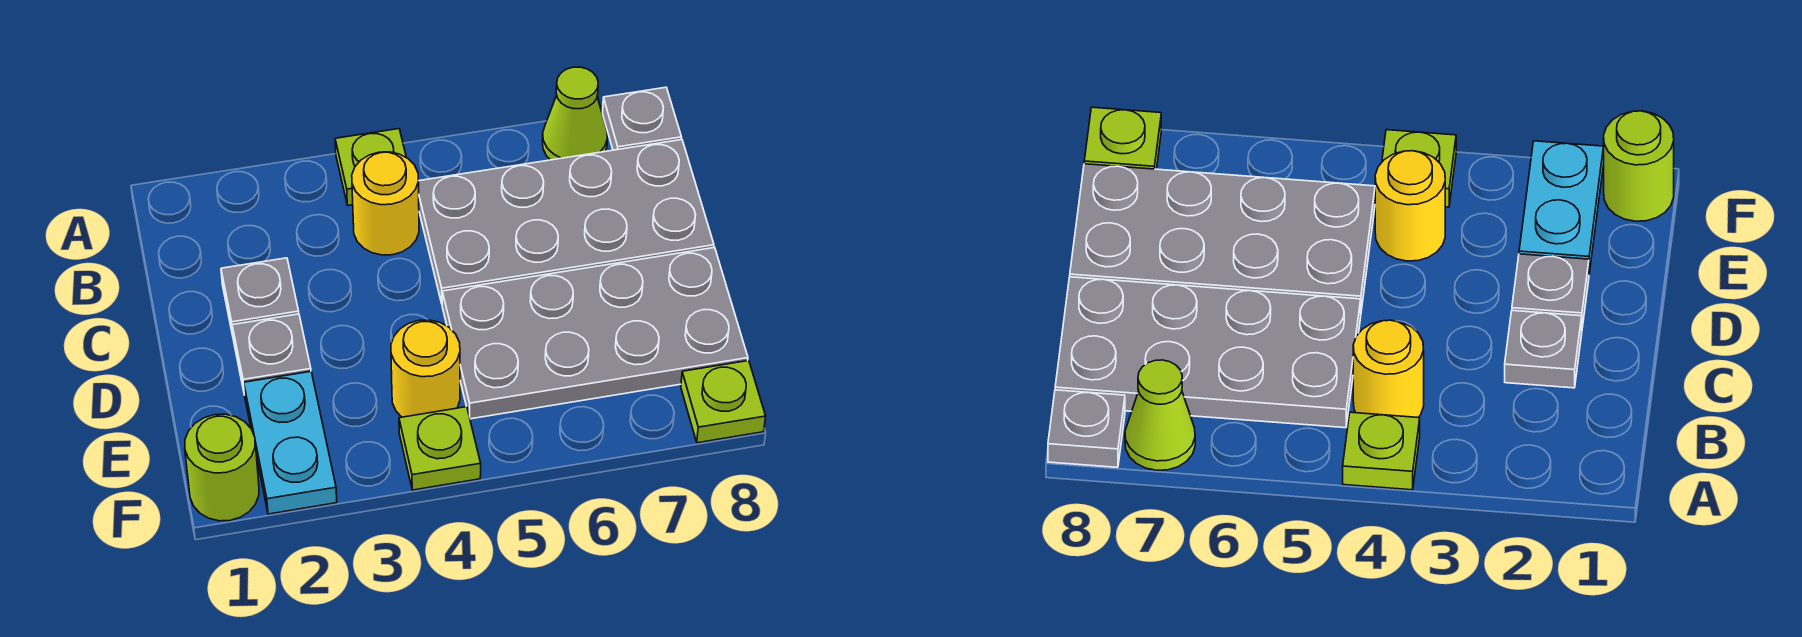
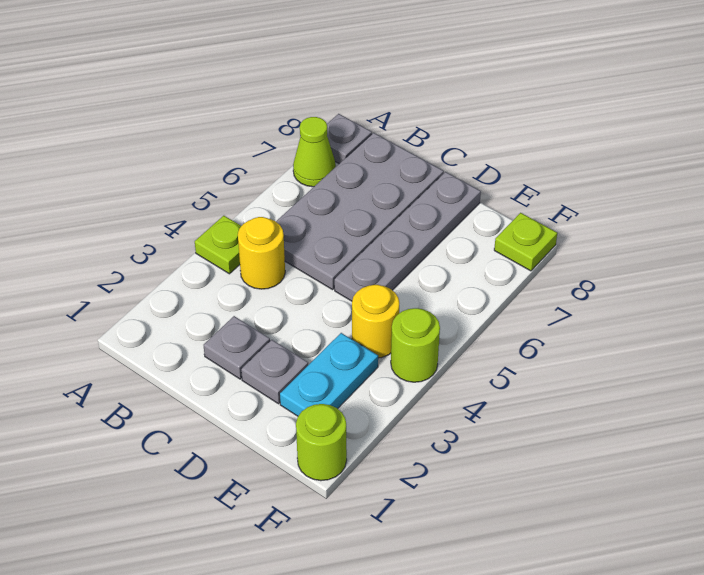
grey plate D5:E8 level 1 -> grey plate D5:D8 level 1
cyan plate E2:F2 level 1 -> cyan plate E2:E3 level 1
lime plate F4 level 1 -> lime round brick F4 level 1

